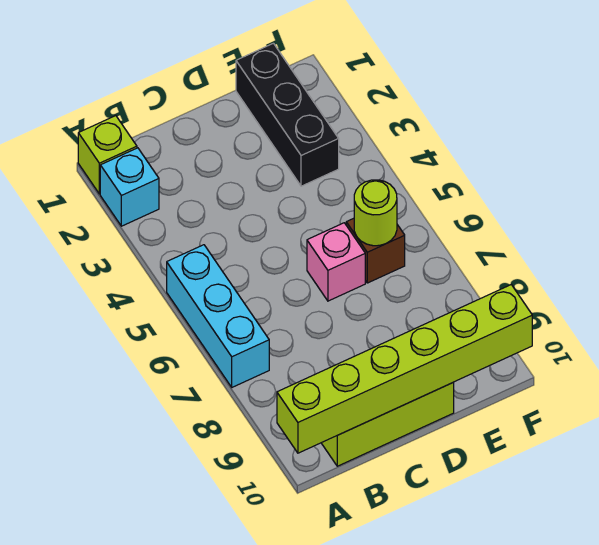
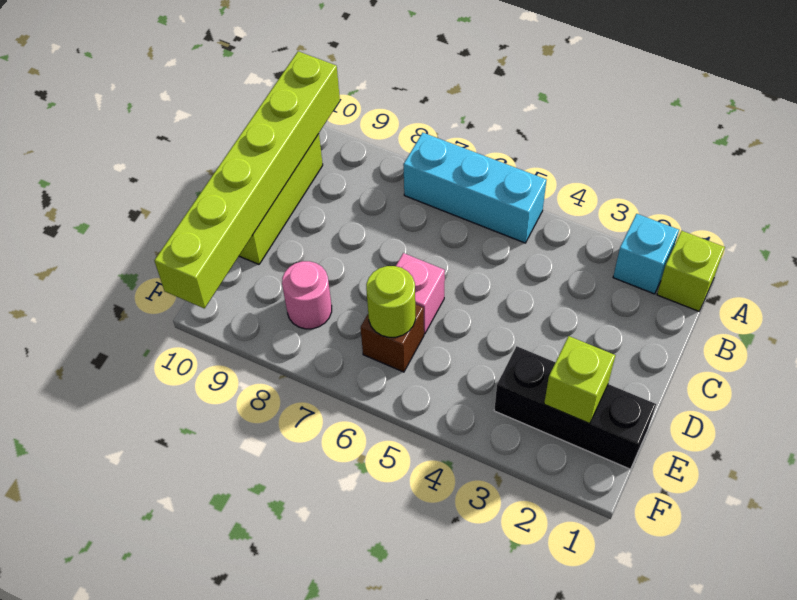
none -> lime brick E2 level 2
none -> pink round brick E8 level 1

